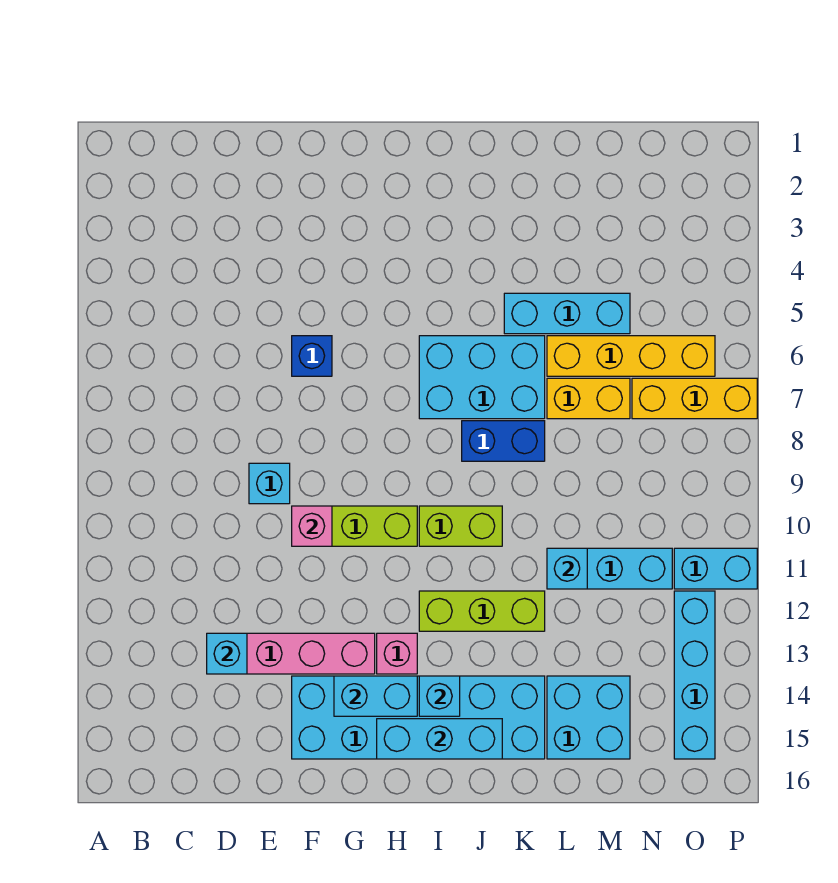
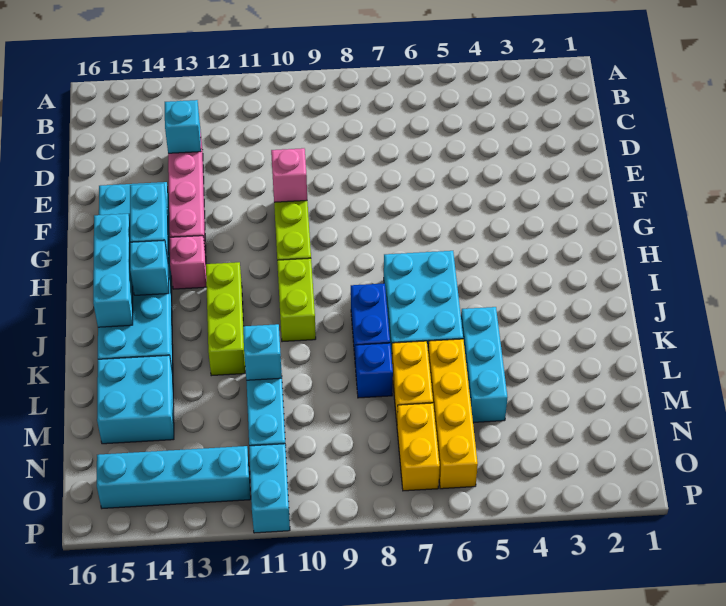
cyan brick E9 level 1 -> none
blue brick F6 level 1 -> blue brick L8 level 1
yellow brick N7:P7 level 1 -> yellow brick N7:O7 level 1

